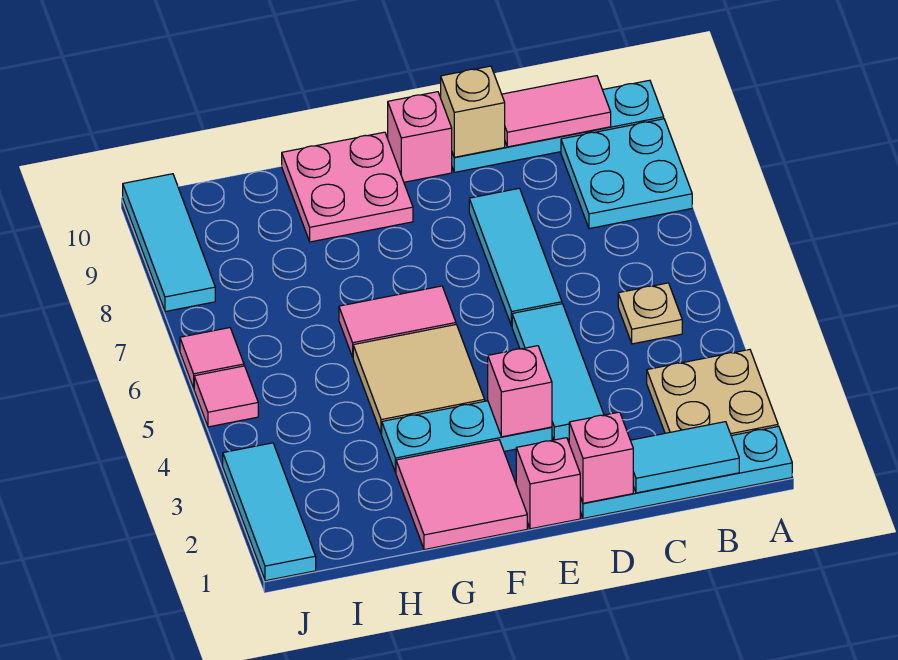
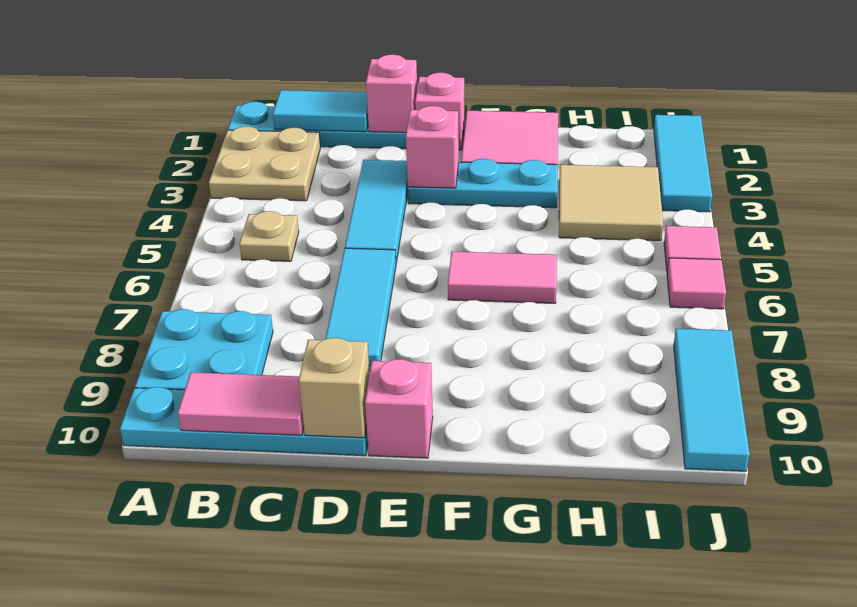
tan tile F4:G5 level 1 -> tan tile H3:I4 level 1
pink plate F9:G10 level 1 -> none

